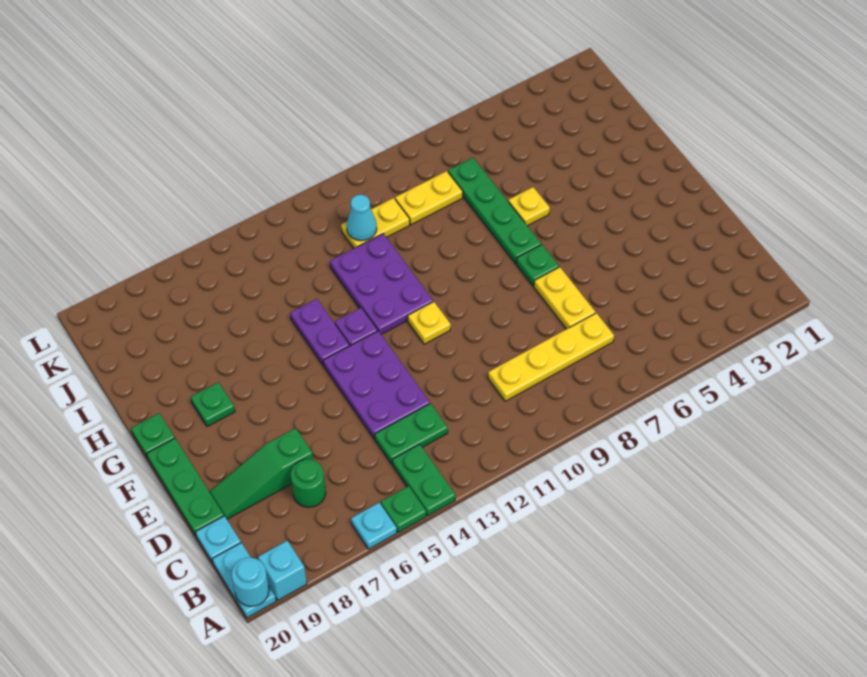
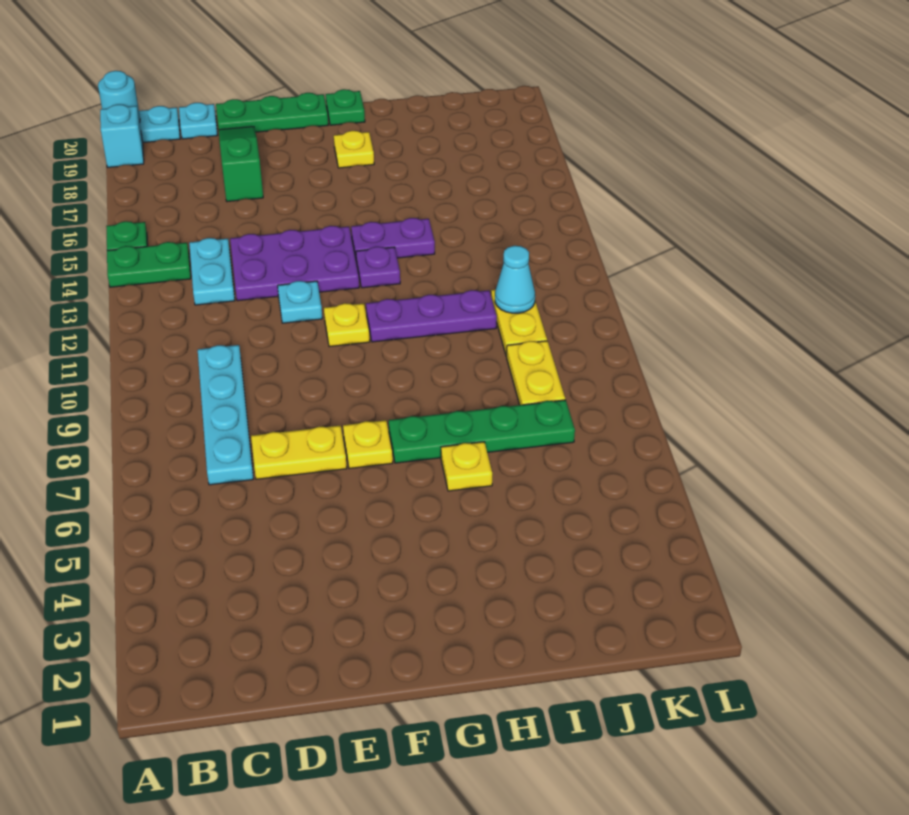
cyan plate A16 level 1 -> cyan plate E12 level 1
yellow plate C7:C10 level 1 -> cyan plate C7:C10 level 1
green plate C13:C14 level 1 -> cyan plate C13:C14 level 1
green round brick C17 level 1 -> none
green plate F7 level 1 -> yellow plate F7 level 1
purple plate G11:I12 level 1 -> purple plate G11:I11 level 1
green plate G18 level 1 -> yellow plate G18 level 1

